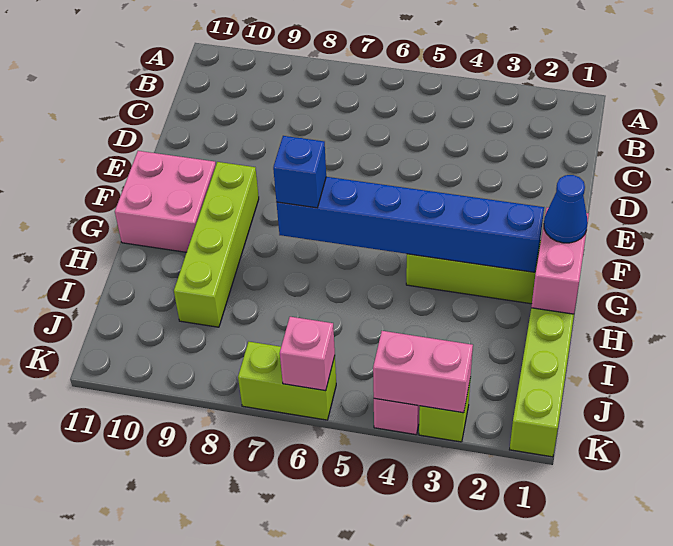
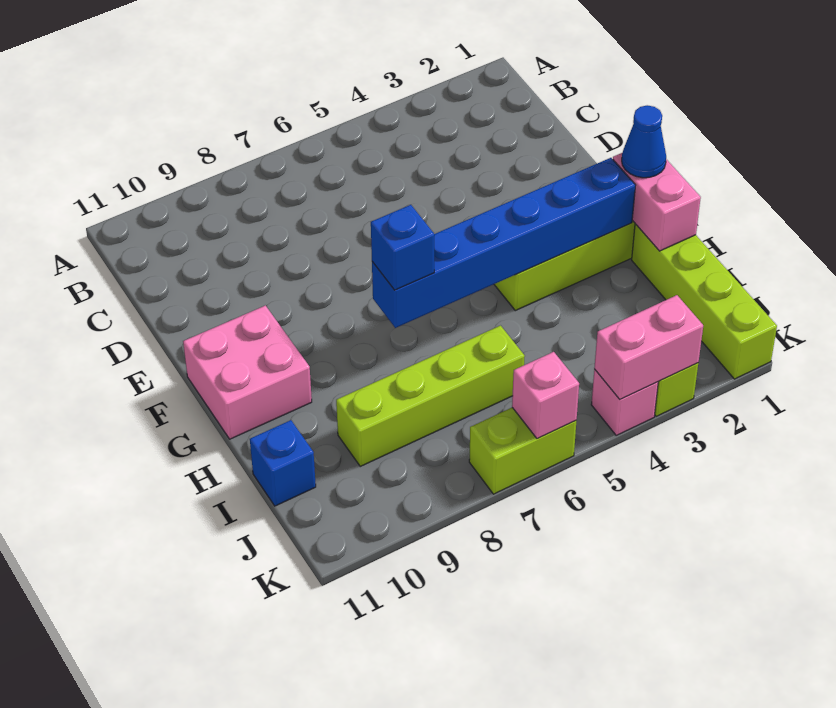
lime brick F9:I9 level 1 -> lime brick I6:I9 level 1
none -> blue brick I11 level 1

